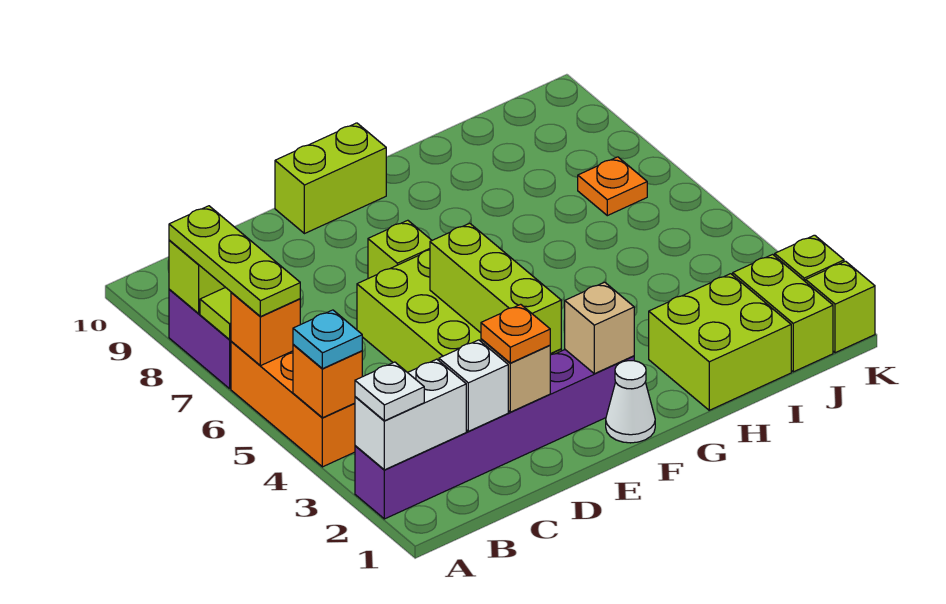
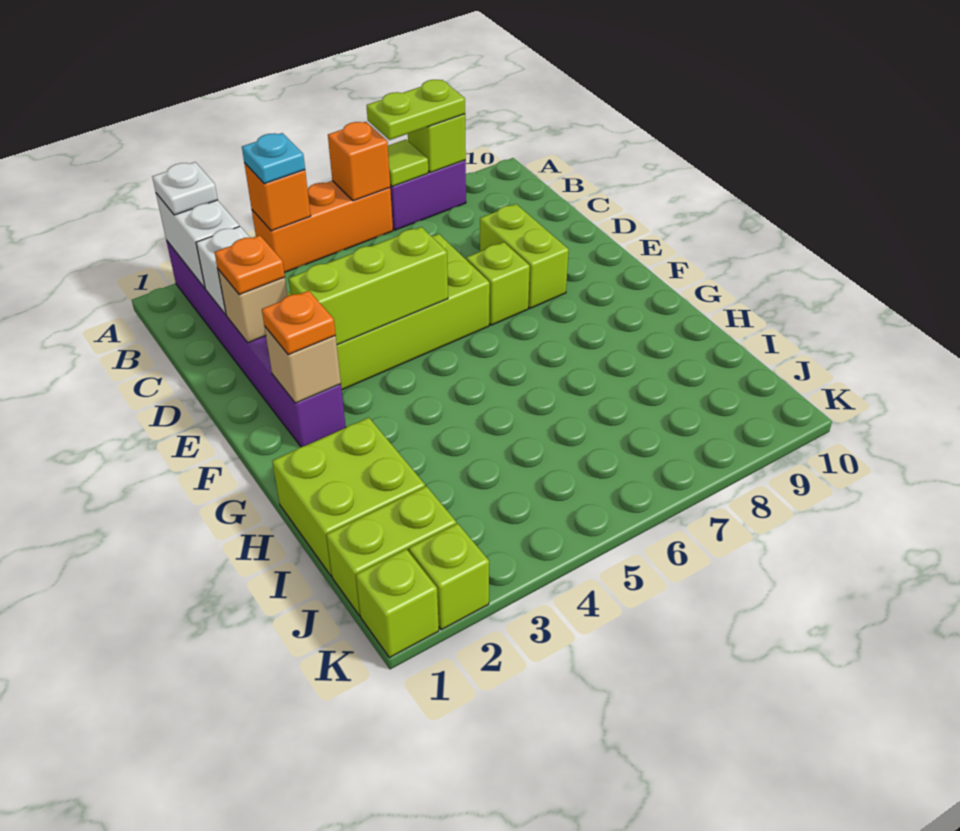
lime plate A6:A8 level 3 -> lime plate A7:A8 level 3
lime brick E10:F10 level 1 -> lime brick D8:E8 level 1
white cone F1 level 1 -> none
orange plate J7 level 1 -> orange plate F2 level 3

